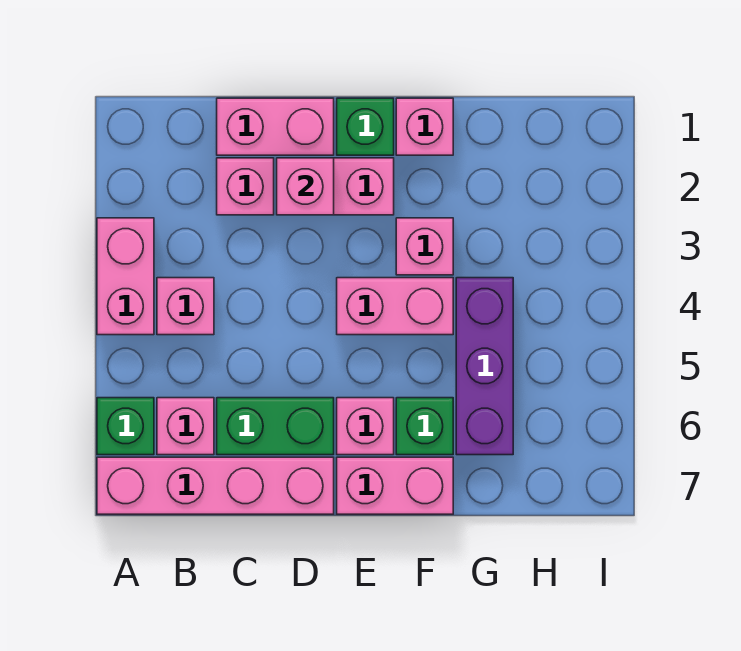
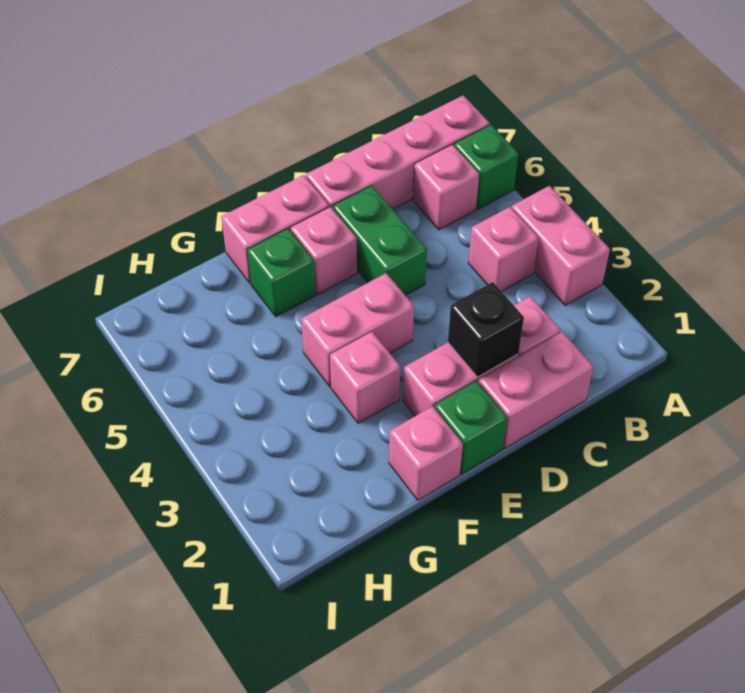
green brick C6:D6 level 1 -> green brick D5:D6 level 1
pink brick D2 level 2 -> black brick D2 level 2
purple brick G4:G6 level 1 -> none

